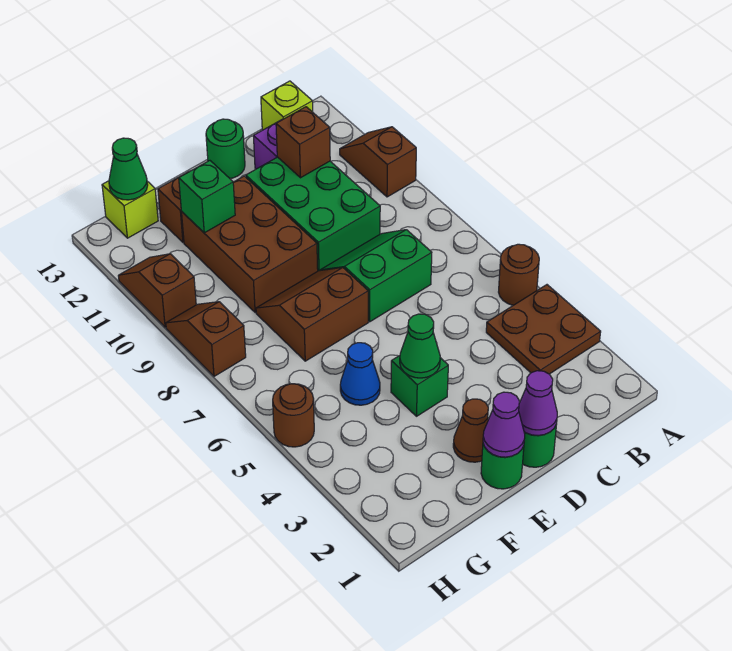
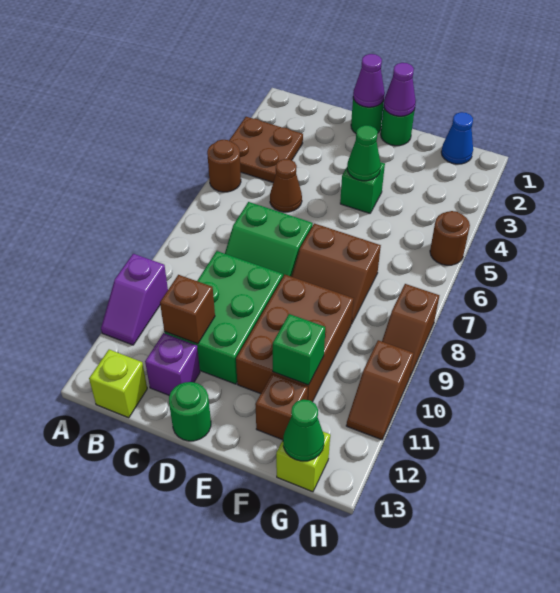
brown slope A10:A11 level 1 top 10 -> purple slope A10:A11 level 1 top 10
brown cone E2 level 1 -> brown cone C5 level 1
blue cone F5 level 1 -> blue cone G1 level 1

